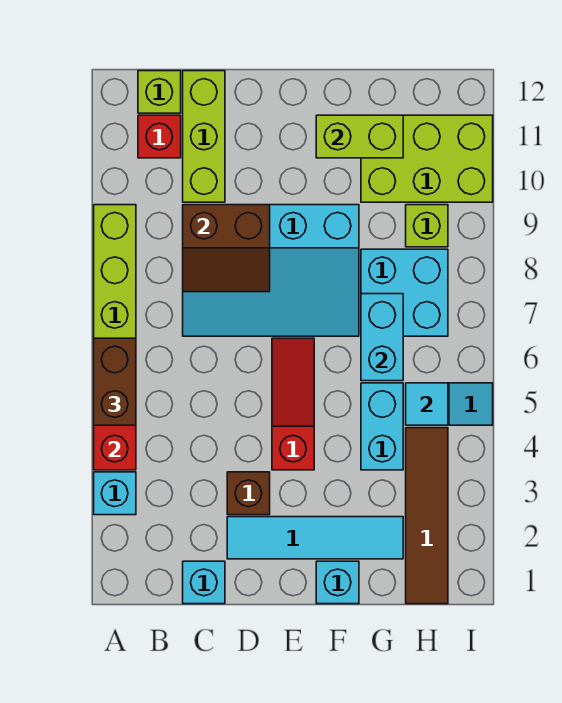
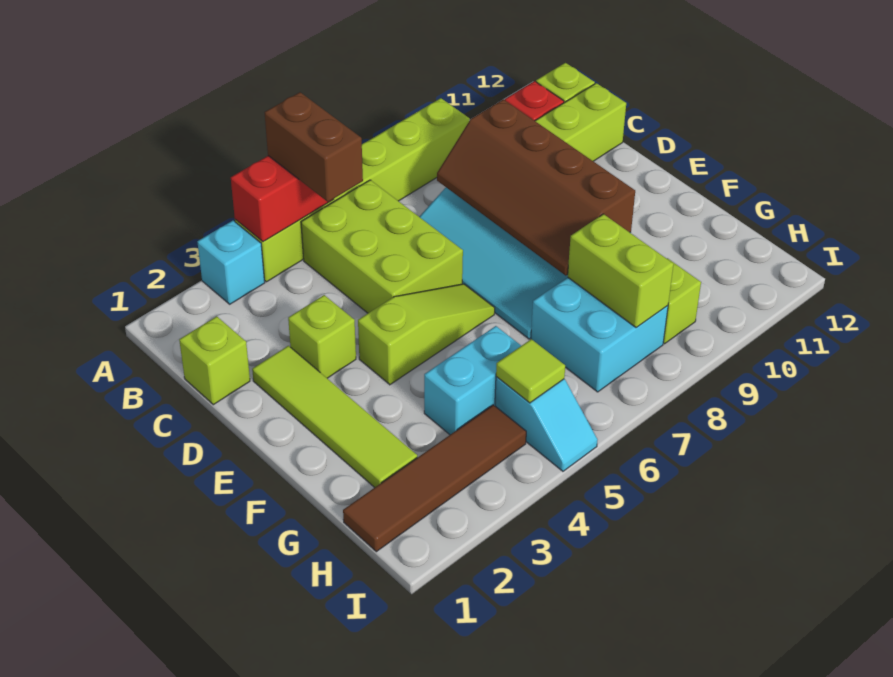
brown brick A5:A6 level 3 -> brown brick A5:B5 level 3
cyan brick C1 level 1 -> lime brick C1 level 1
brown slope C8:D9 level 2 top 9 -> brown slope C8:F9 level 2 top 9
cyan tile D2:G2 level 1 -> lime tile D2:G2 level 1
brown brick D3 level 1 -> lime brick D3 level 1
red slope E4:E6 level 1 top 4 -> lime slope E4:E6 level 1 top 4
cyan brick F1 level 1 -> none
lime brick F11:G11 level 2 -> lime brick G8:H8 level 2
cyan brick G6:G7 level 2 -> none
lime brick G10:I11 level 1 -> lime brick B5:D6 level 1
cyan tile H5 level 2 -> lime tile H5 level 2

